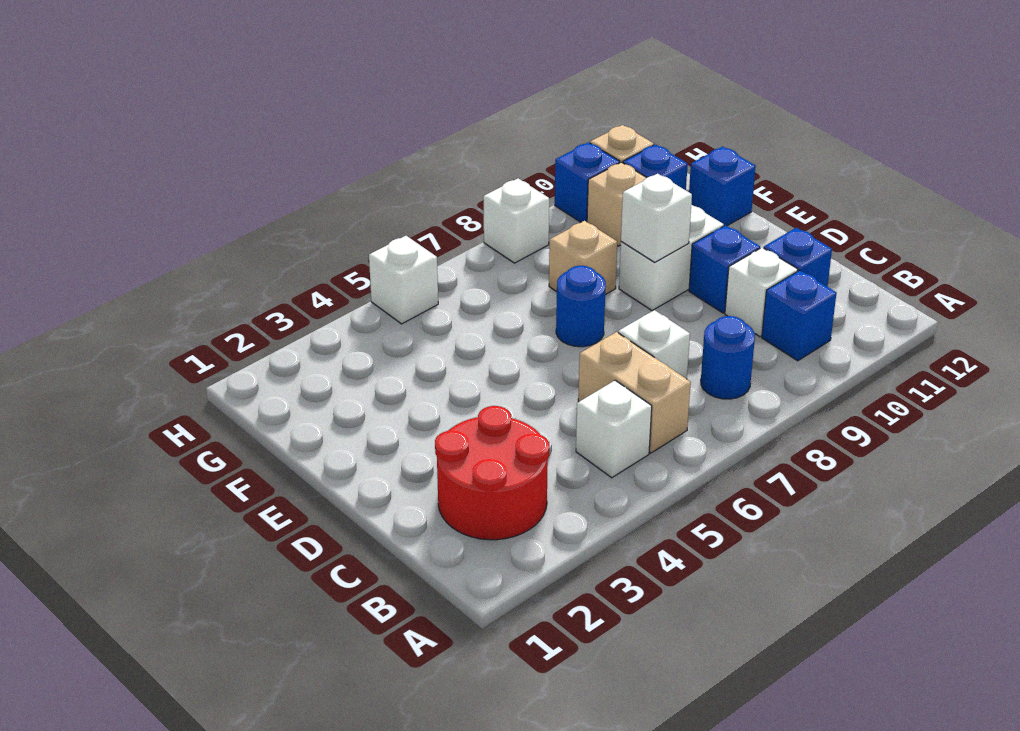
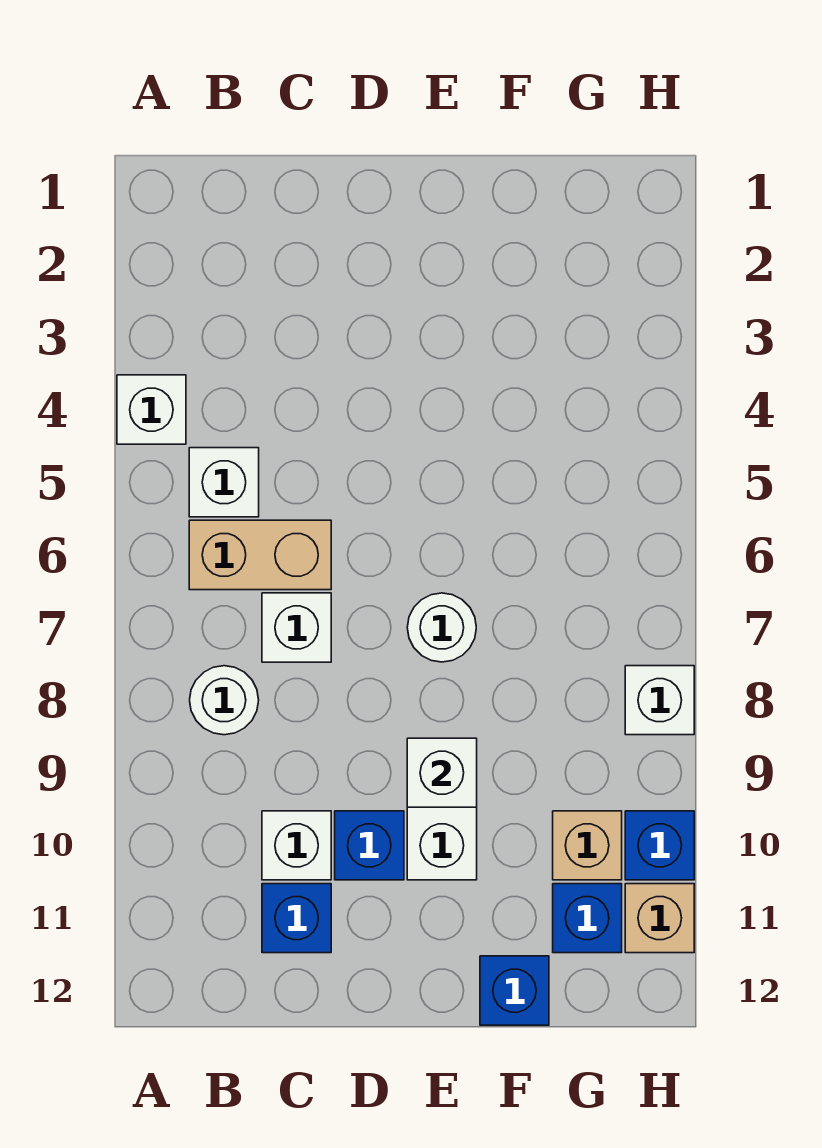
red round brick B2:C3 level 1 -> none
blue round brick B8 level 1 -> white round brick B8 level 1
blue brick B10 level 1 -> none
blue round brick E7 level 1 -> white round brick E7 level 1
tan brick F8 level 1 -> none
white brick H5 level 1 -> white brick A4 level 1

